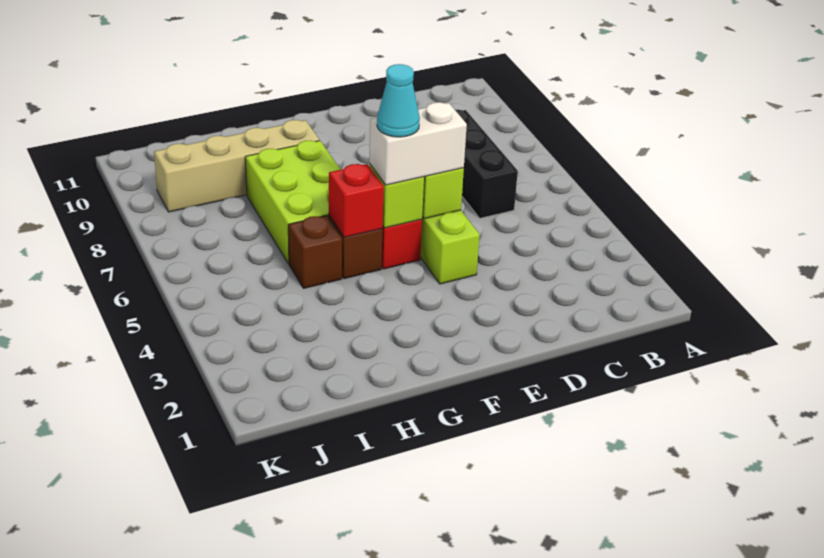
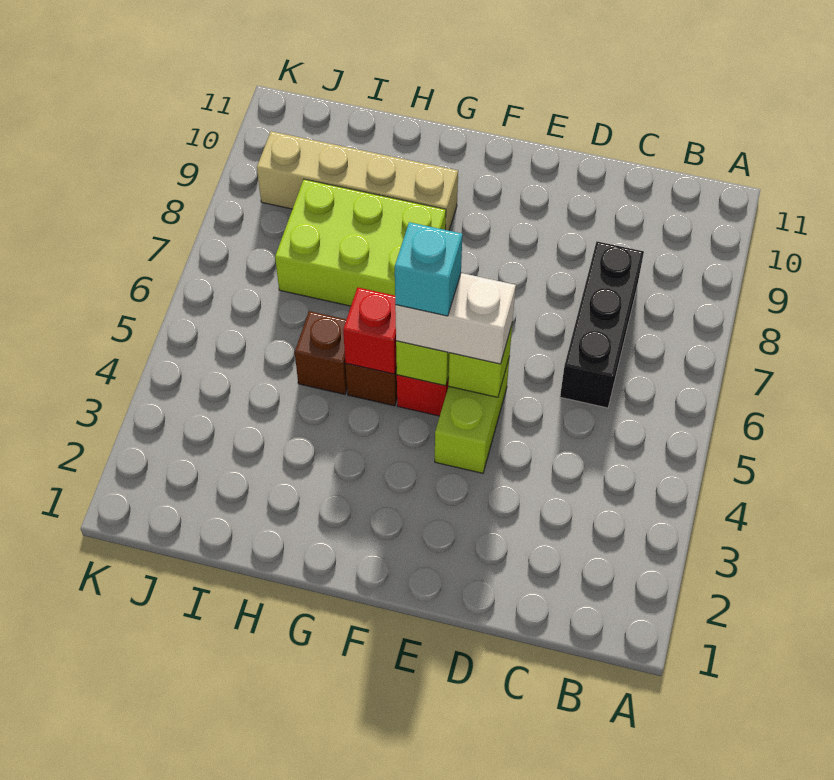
cyan cone F5 level 4 -> cyan brick F5 level 4
lime brick G6:H8 level 1 -> lime brick G7:I8 level 1

